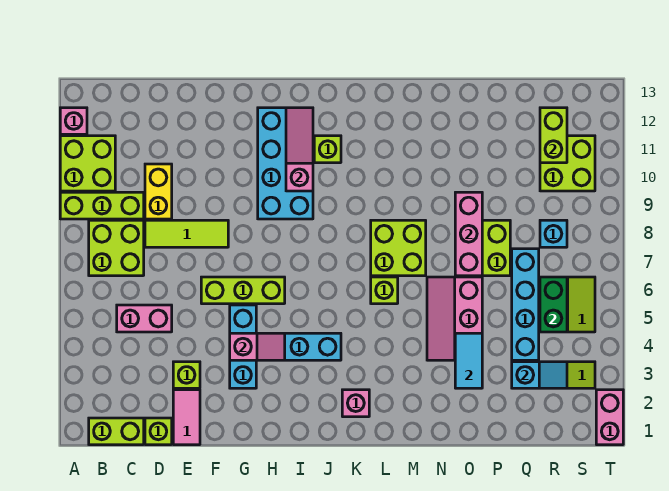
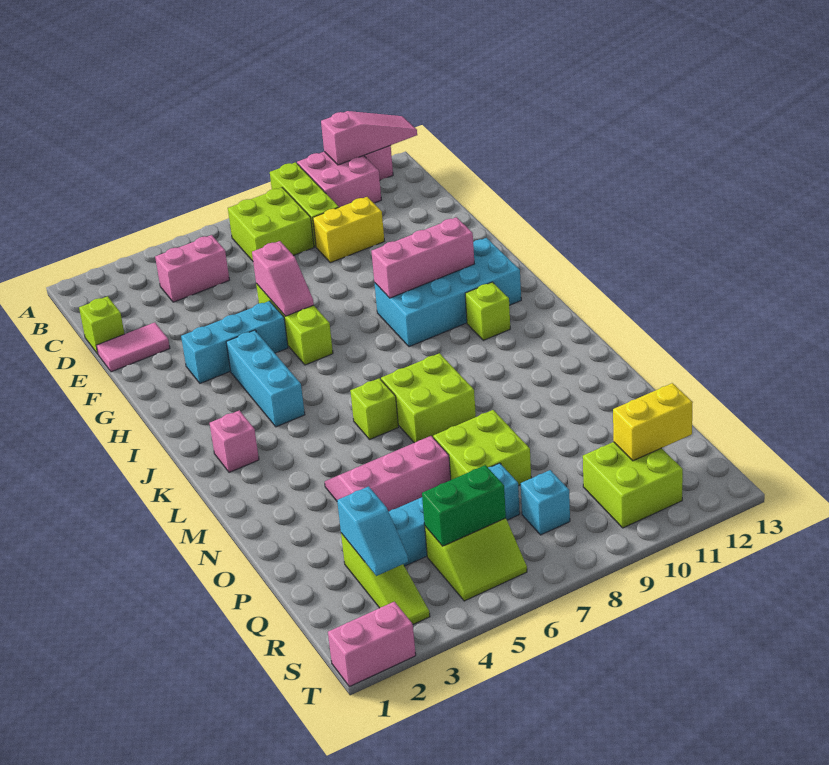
lime brick A10:B11 level 1 -> pink brick A10:B11 level 1
lime brick B1:C1 level 1 -> none
pink brick C5:D5 level 1 -> pink brick C4:C5 level 1
lime tile D8:F8 level 1 -> none
lime brick E3 level 1 -> none
pink slope G4:H4 level 2 top G -> pink slope F6:G6 level 2 top F
pink slope I10:I12 level 2 top 10 -> pink slope A11:A13 level 2 top 11
cyan tile O3:O4 level 2 -> none
pink brick O7:O9 level 2 -> pink brick H9:H11 level 2
lime brick R11:R12 level 2 -> yellow brick R11:R12 level 2

